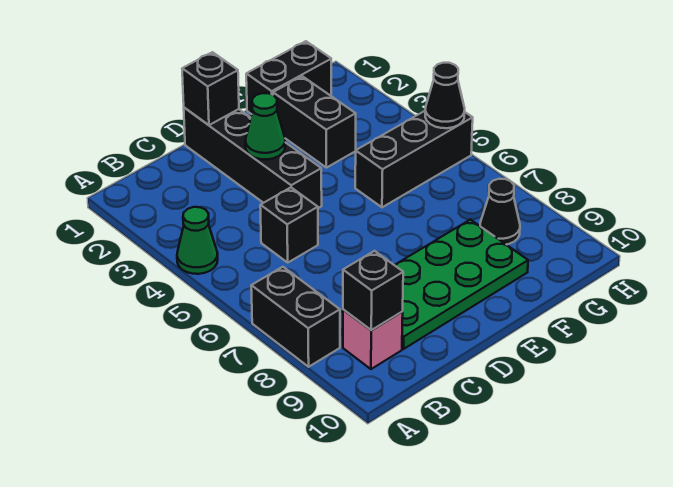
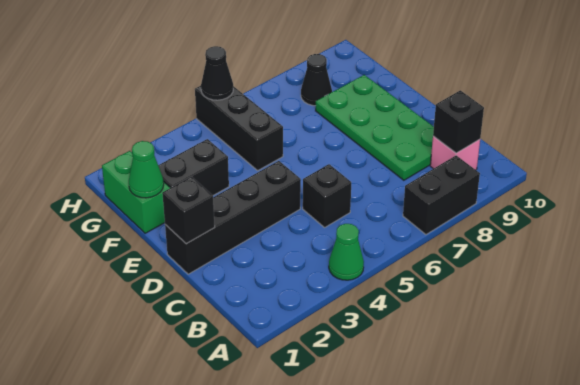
green cone D3 level 2 -> green cone F1 level 2
black brick F1:G1 level 1 -> green brick F1:G1 level 1

